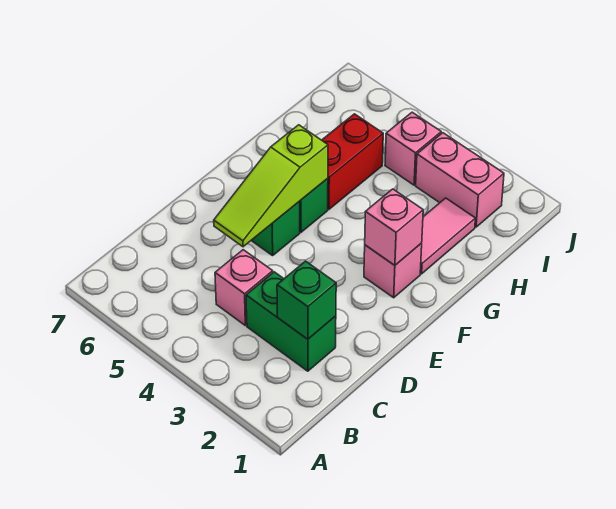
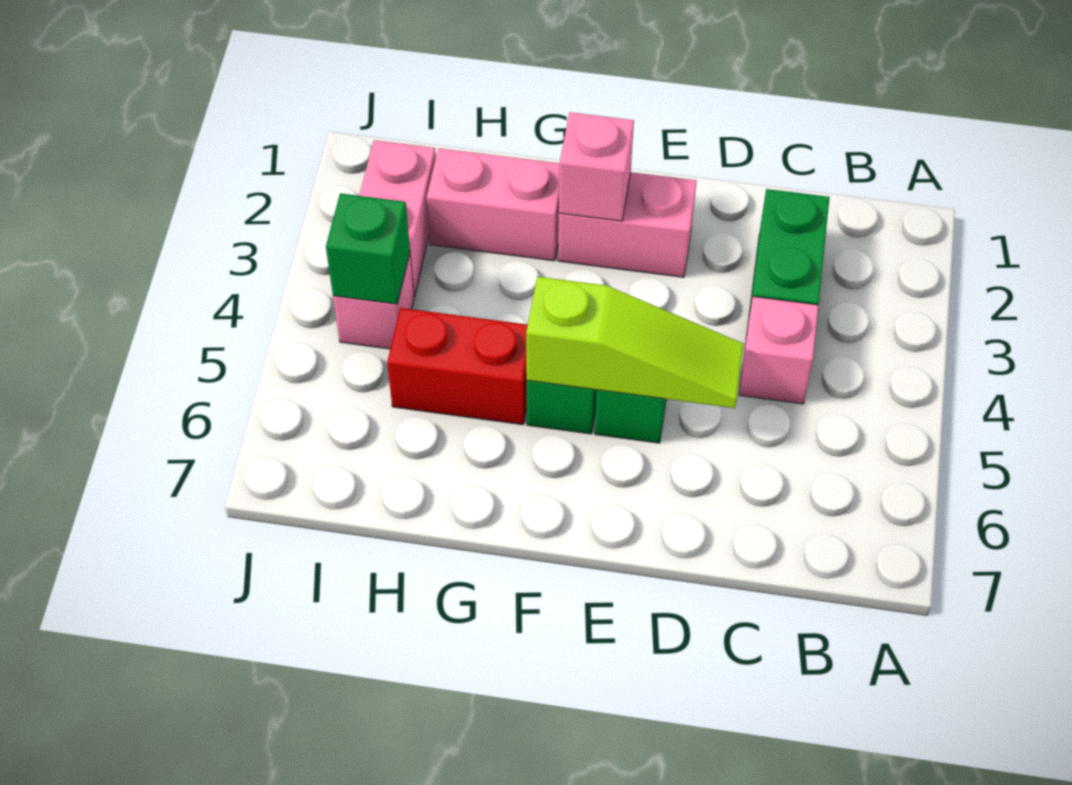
green brick C2 level 2 -> green brick I4 level 2
pink brick F2 level 1 -> pink brick E2:F2 level 1
pink tile G2:H2 level 1 -> pink brick G2:H2 level 1

